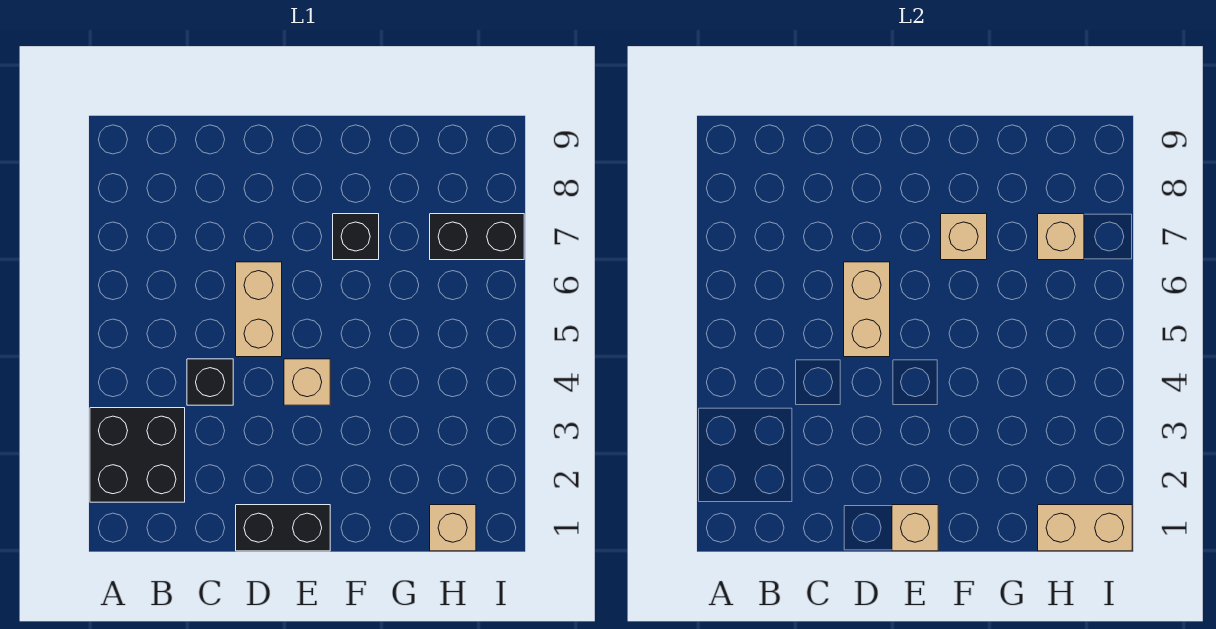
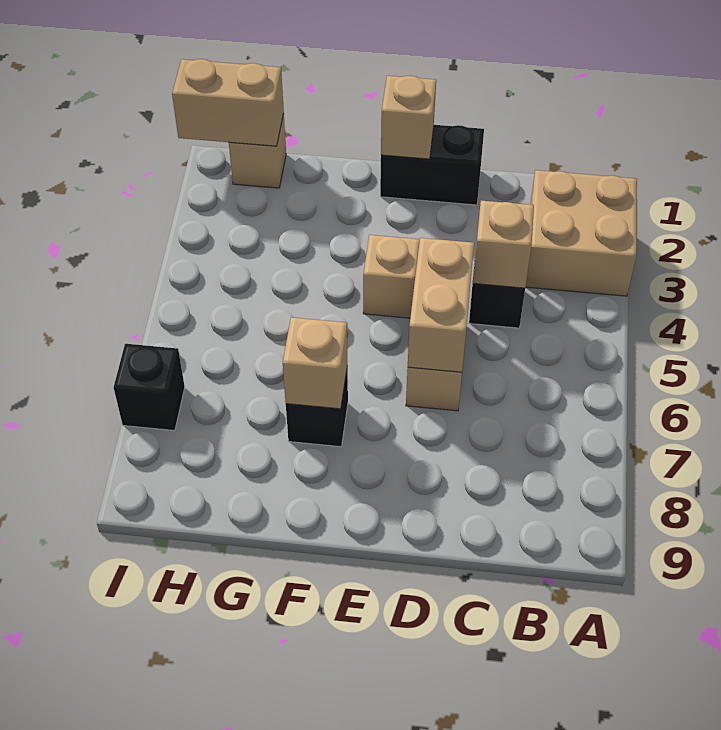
black brick A2:B3 level 1 -> tan brick A2:B3 level 1
black brick H7:I7 level 1 -> black brick I7 level 1
tan brick H7 level 2 -> tan brick C4 level 2

